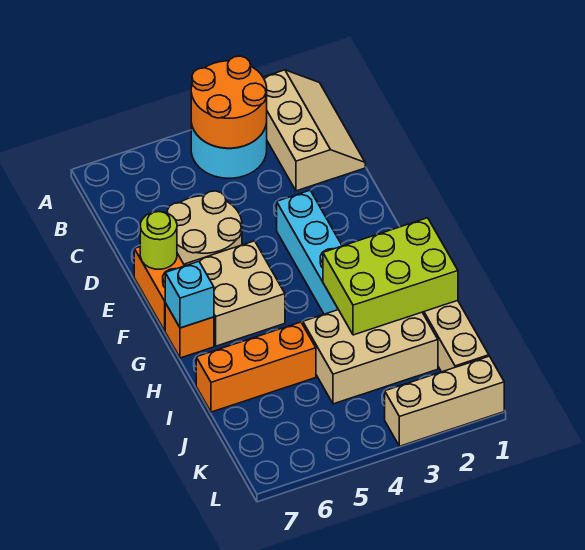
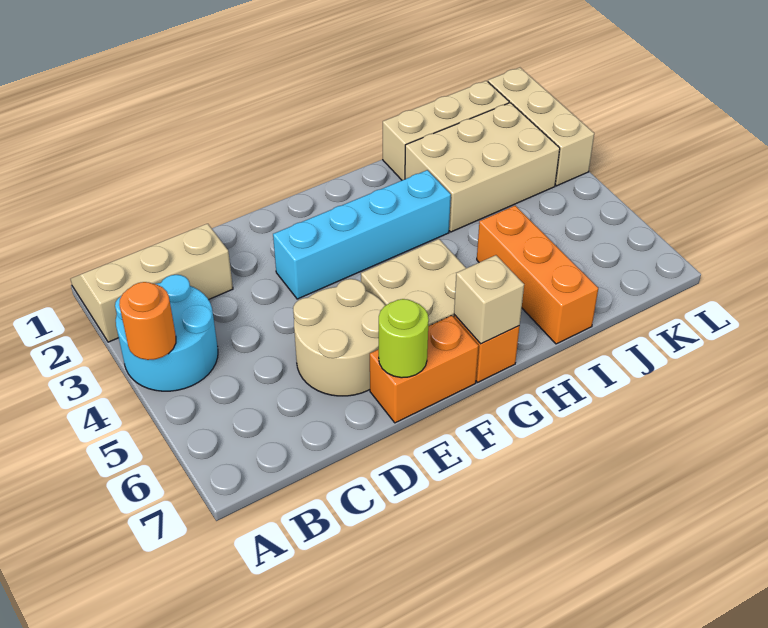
orange round brick A3:B4 level 2 -> orange round brick A4 level 2
cyan brick G7 level 2 -> tan brick G7 level 2
lime brick H1:I3 level 2 -> none
tan brick I2:J4 level 1 -> tan brick I2:K3 level 1

